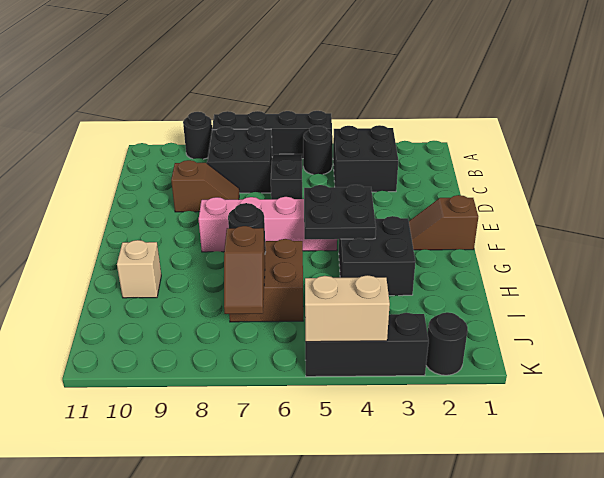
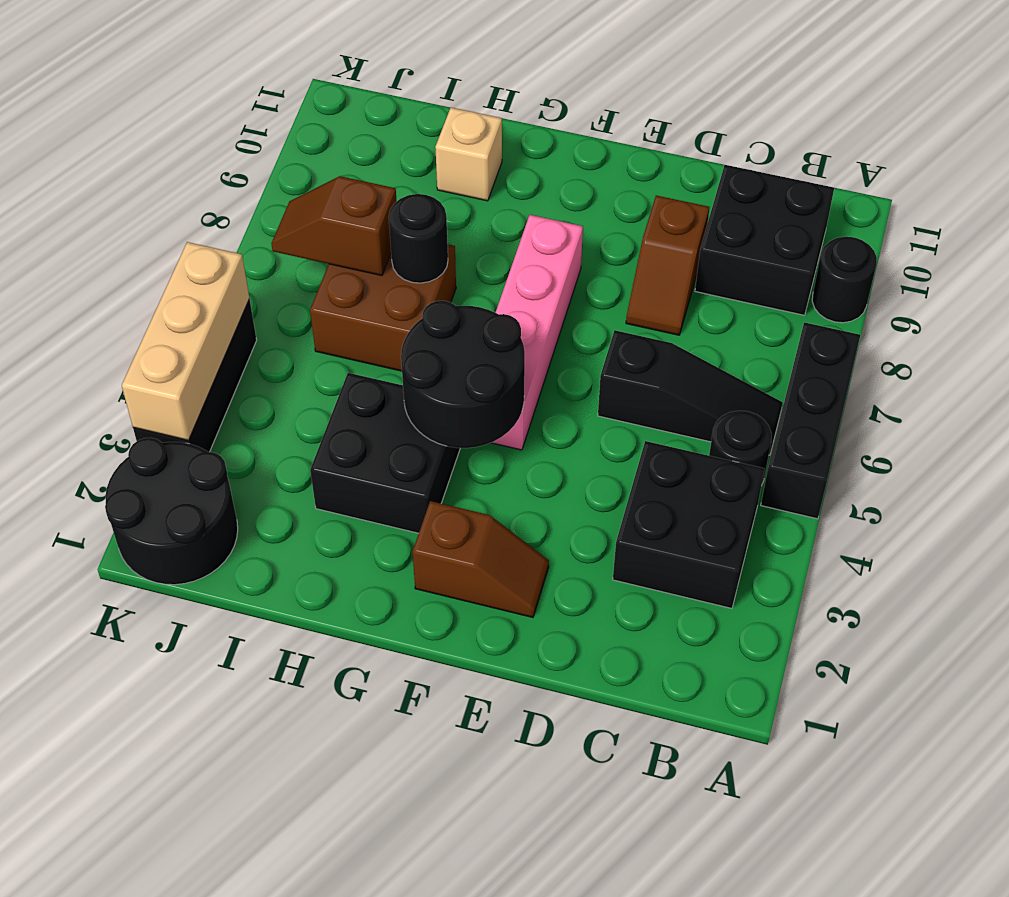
black brick A5:A8 level 1 -> black brick A5:A7 level 1
black brick B7:C8 level 1 -> black brick B9:C10 level 1
brown slope F1:F2 level 1 top 1 -> brown slope E2:F2 level 1 top F
black plate F4:G5 level 2 -> black round brick F4:G5 level 2
black round brick K2 level 1 -> black round brick J1:K2 level 1
tan brick K4:K5 level 2 -> tan brick K3:K5 level 2

